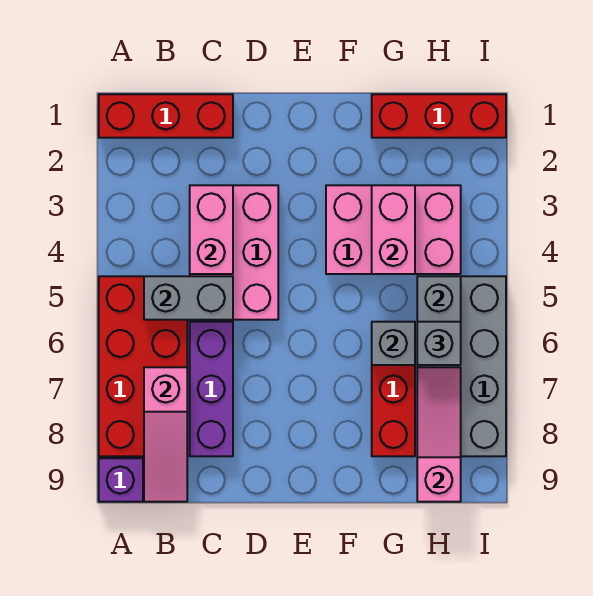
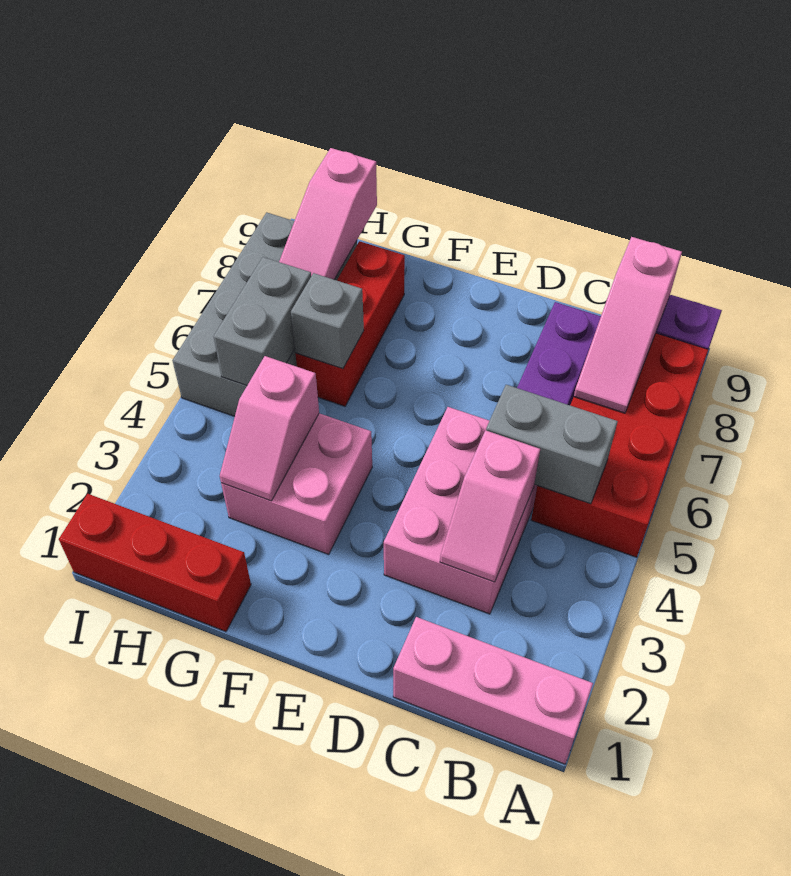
red brick A1:C1 level 1 -> pink brick A1:C1 level 1
pink slope B7:B9 level 2 top 7 -> pink slope B7:B9 level 2 top 9
pink brick C3:C4 level 2 -> pink slope C3:C4 level 2 top 4
pink brick F3:H4 level 1 -> pink brick F3:G4 level 1
pink brick G3:G4 level 2 -> pink slope G3:G4 level 2 top 4
grey brick H6 level 3 -> none

